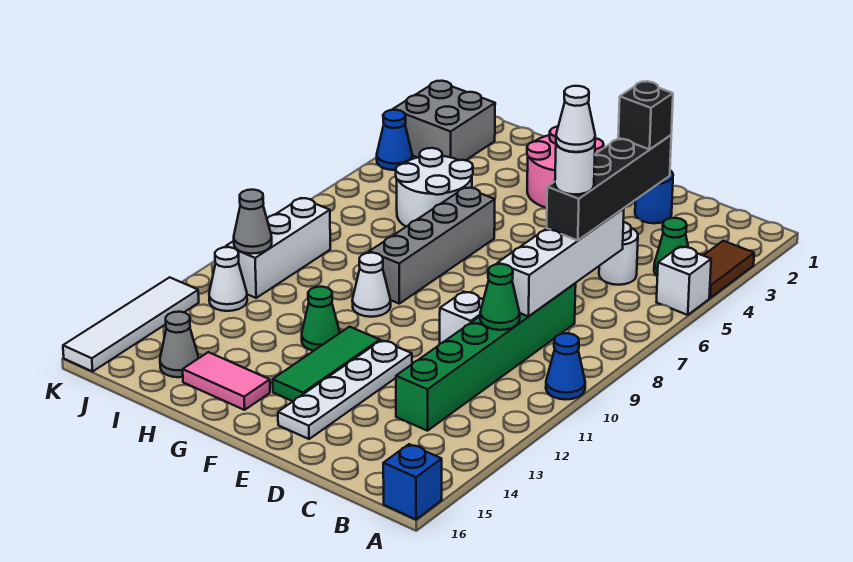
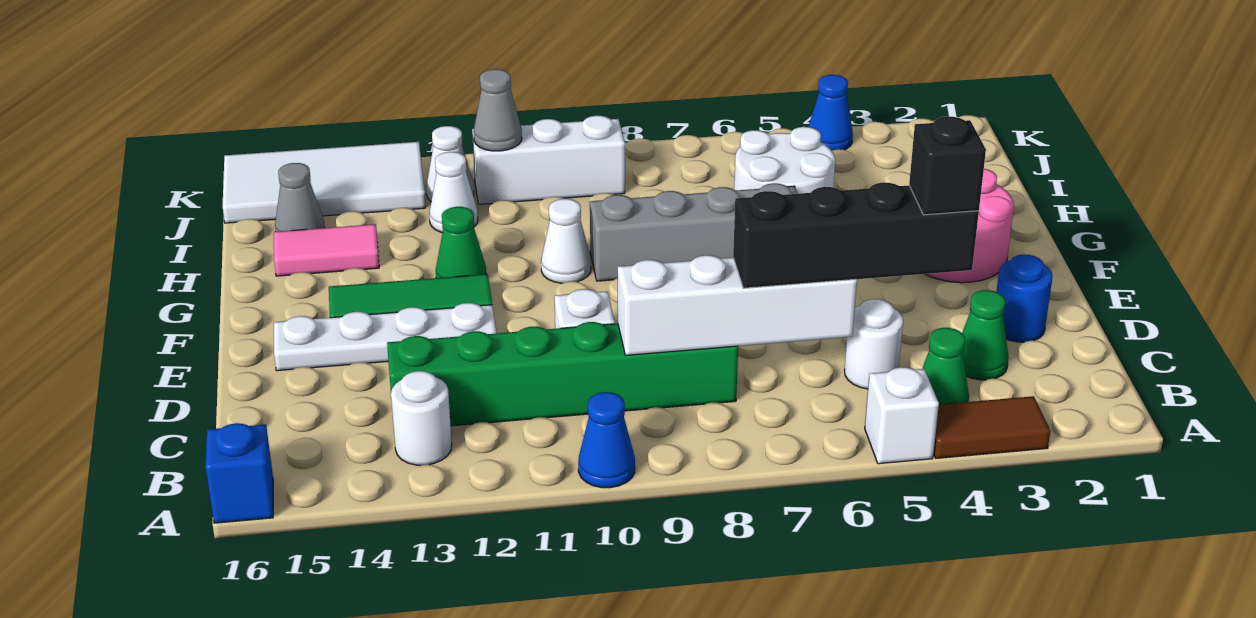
white round brick C7 level 4 -> white round brick B13 level 1
white cone C7 level 5 -> white cone I12 level 1
green cone C10 level 2 -> green cone C3 level 1
pink tile G15:H15 level 1 -> pink tile H14:H15 level 1
grey brick J2:K3 level 1 -> none
white tile K13:K16 level 1 -> white tile J13:K16 level 1

